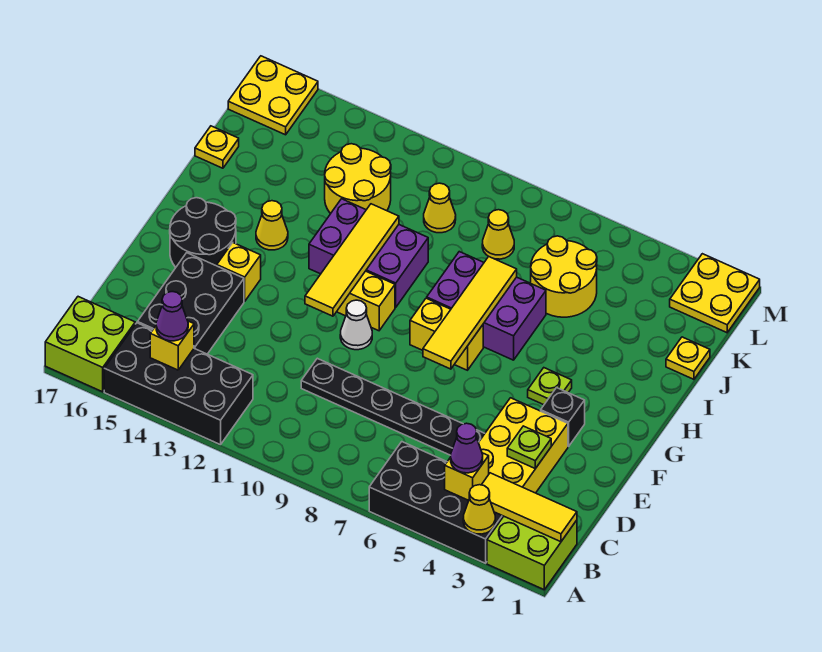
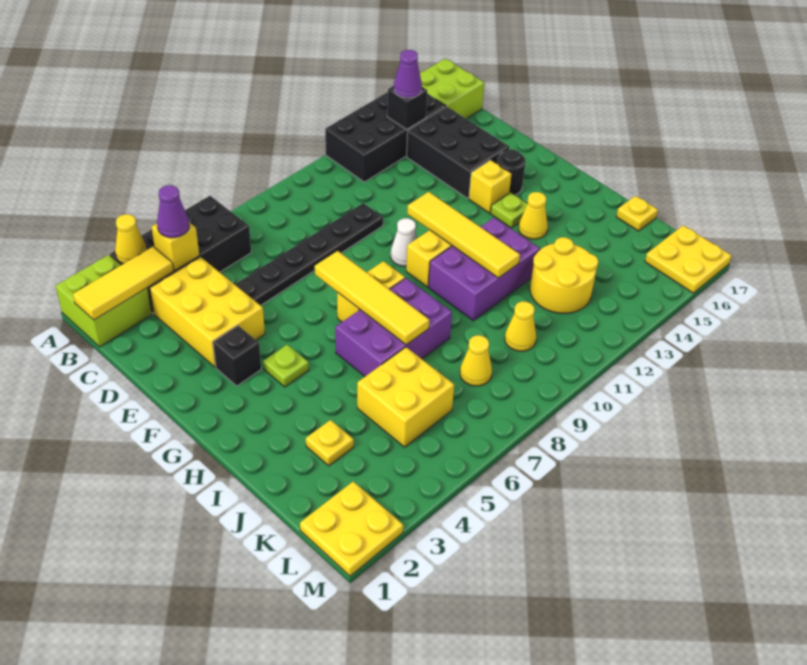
yellow brick B14 level 2 -> black brick B14 level 2
lime plate D3 level 2 -> lime plate G14 level 1
black round brick F15:G16 level 1 -> black round brick F15 level 1
yellow plate J1 level 1 -> yellow plate J3 level 1
yellow round brick J5:K6 level 1 -> yellow brick J5:K6 level 1

